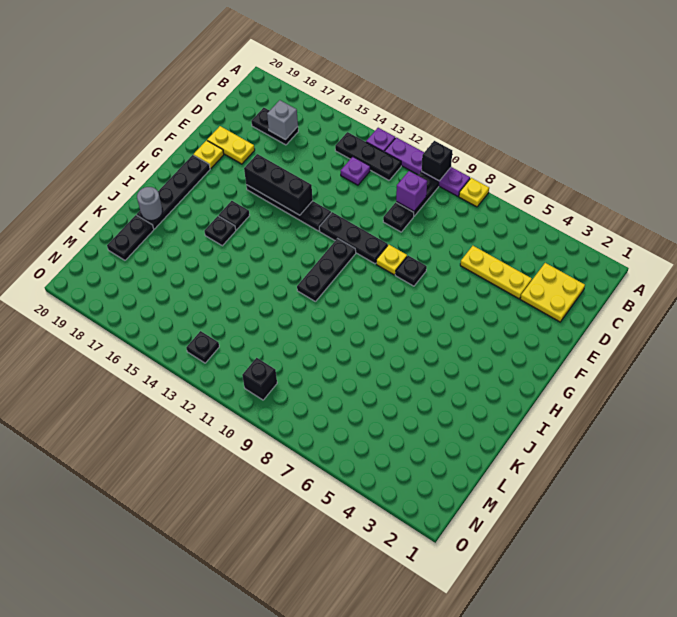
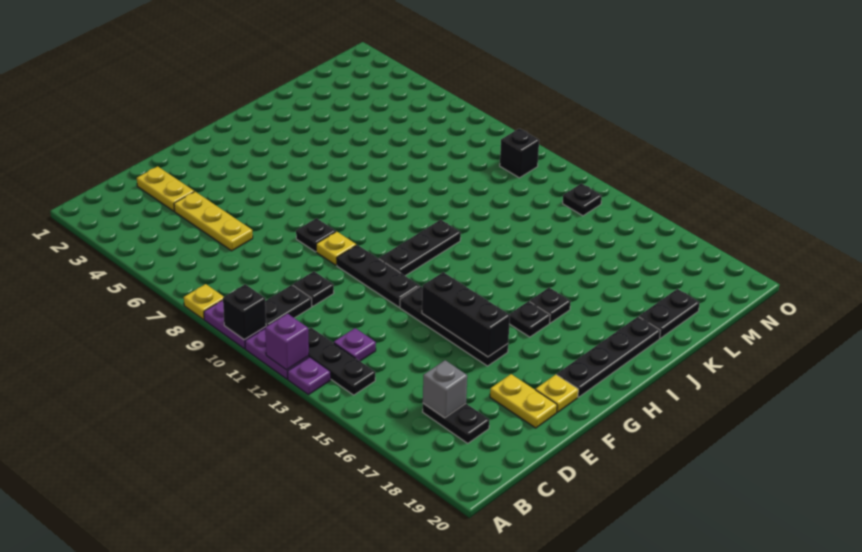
yellow plate C2:D3 level 1 -> yellow plate D2:D3 level 1
purple brick C10 level 2 -> purple brick A12 level 2
grey round brick J19 level 2 -> none

